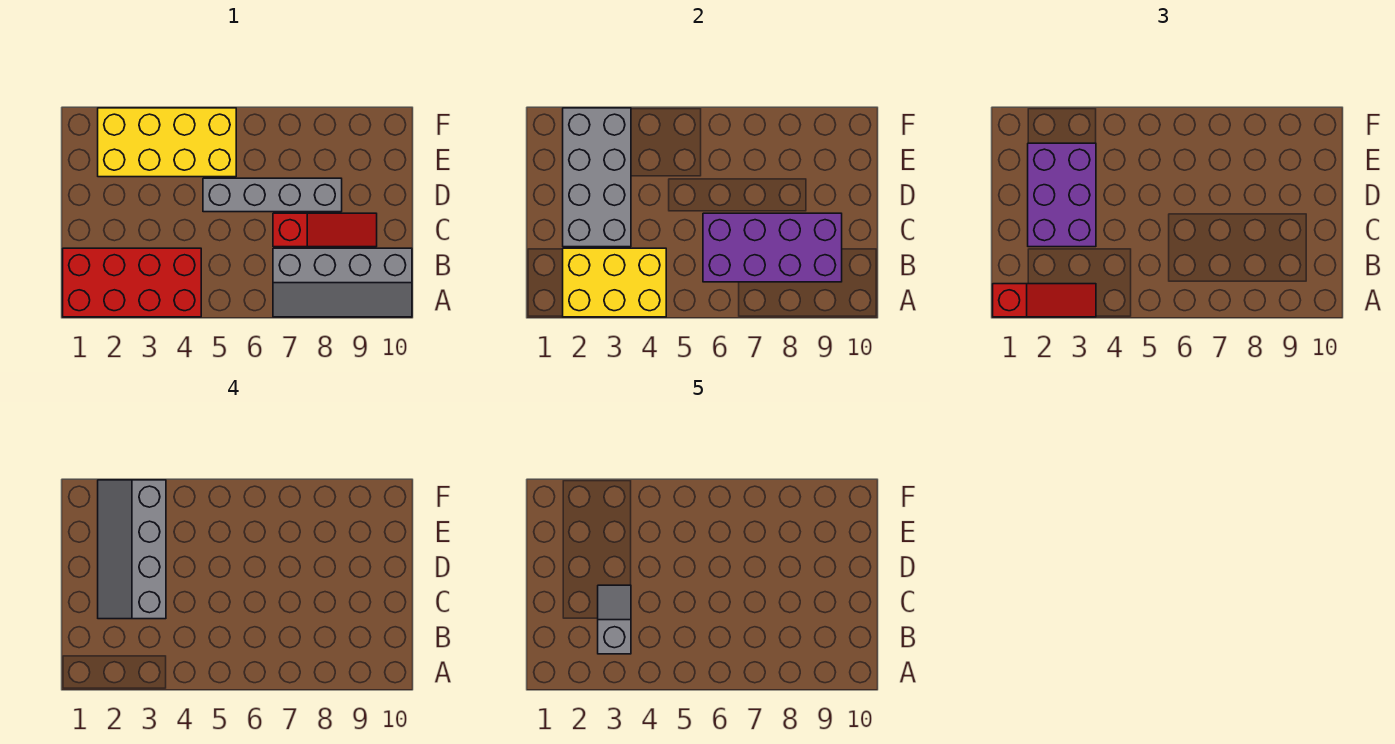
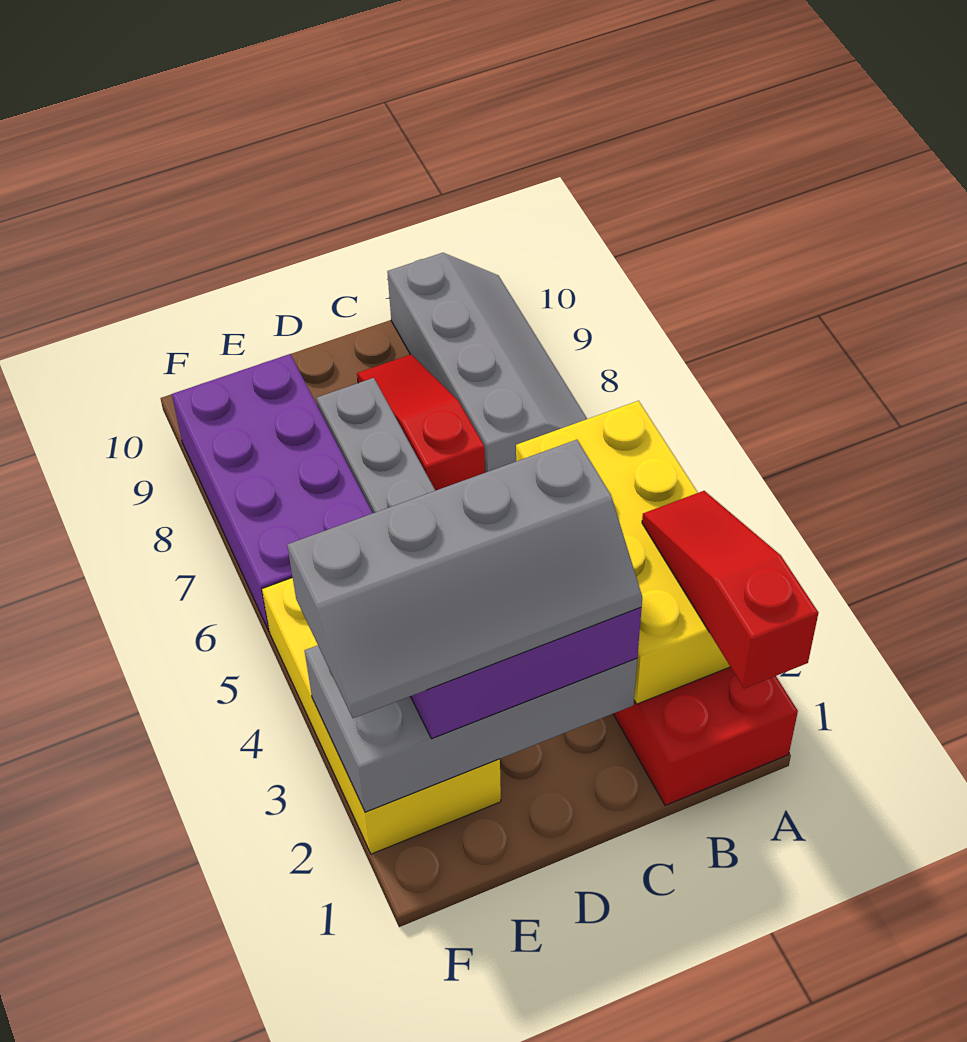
yellow brick A2:B4 level 2 -> yellow brick A2:B5 level 2
grey slope B3:C3 level 5 top B -> none
purple brick B6:C9 level 2 -> purple brick E6:F9 level 1

